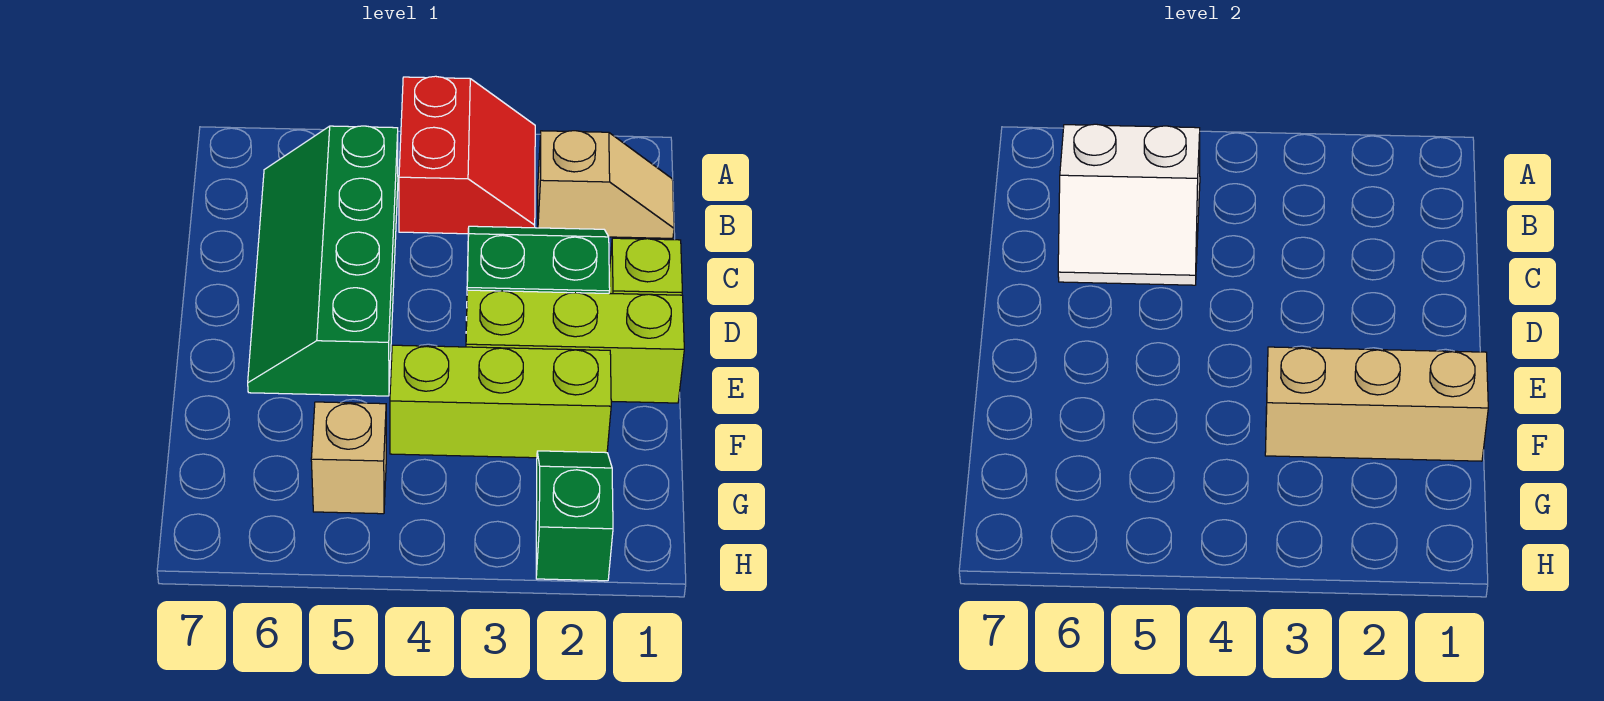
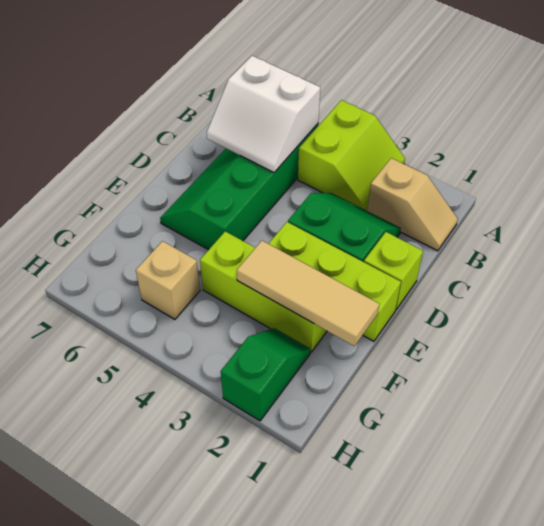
red slope A3:B4 level 1 top 4 -> lime slope A3:B4 level 1 top 4
tan brick F1:F3 level 2 -> tan tile F1:F3 level 2

